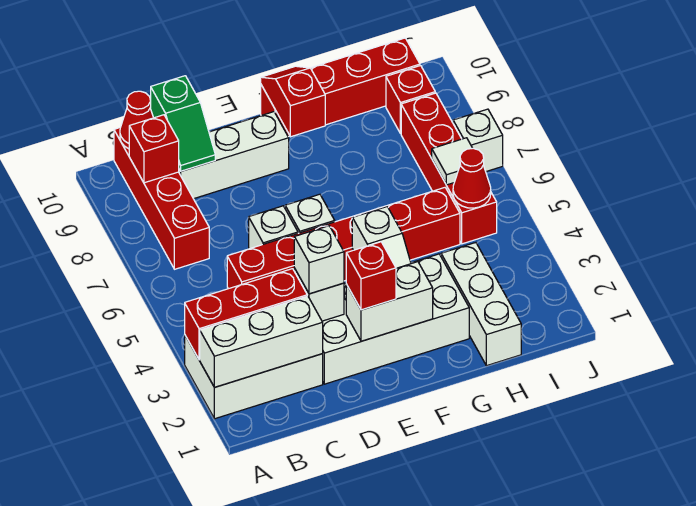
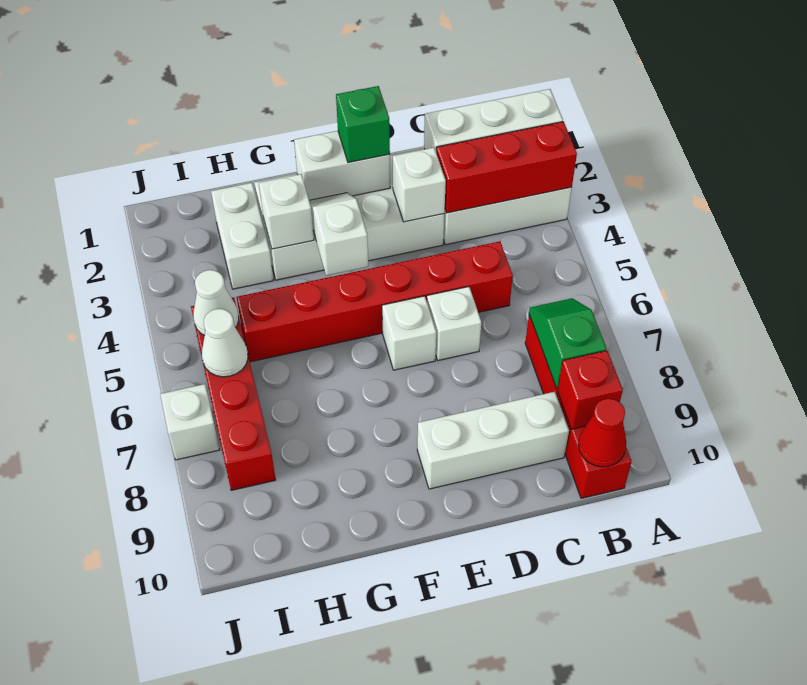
green slope C9:C10 level 2 top 10 -> green slope B7:B8 level 2 top 8
white brick D3 level 3 -> white brick G3 level 2
red brick E2 level 3 -> green brick E2 level 3
red slope F9:F10 level 2 top 9 -> none
red brick F10:I10 level 1 -> none
white brick H1:H3 level 1 -> white brick H2:H3 level 1
red cone I5 level 2 -> white cone I5 level 2
white tile I6 level 2 -> white cone I6 level 2
red brick I9 level 1 -> none

